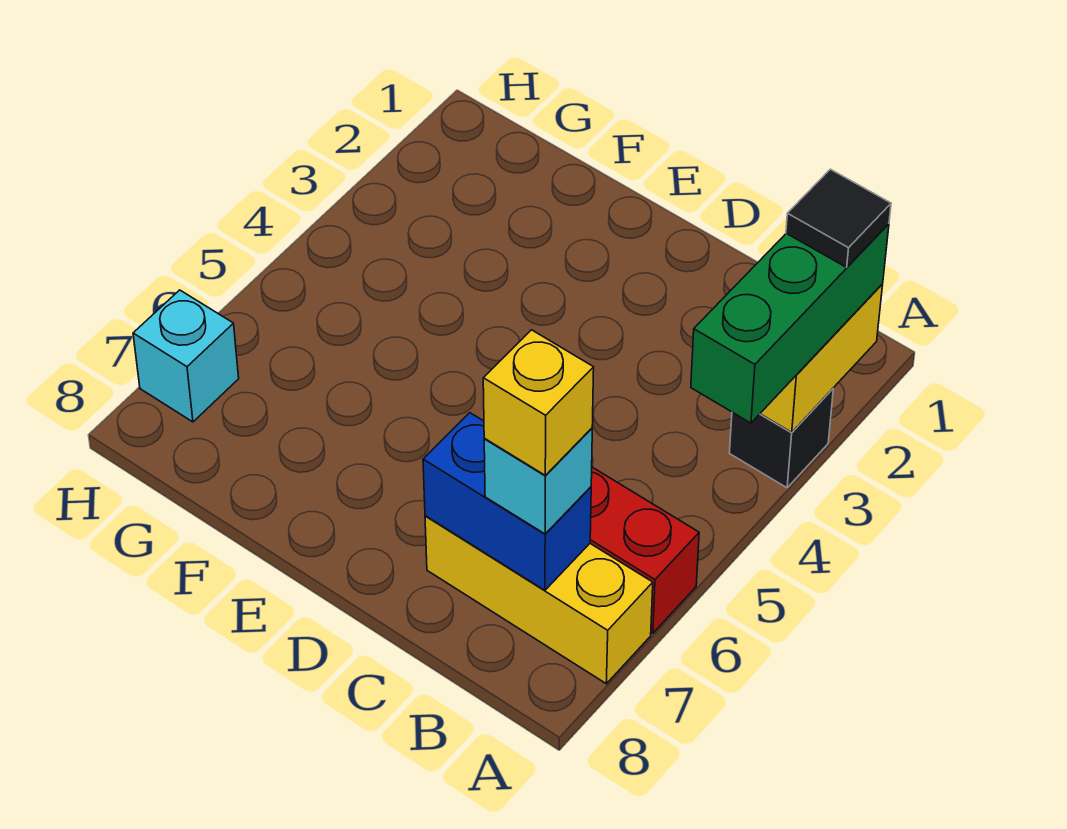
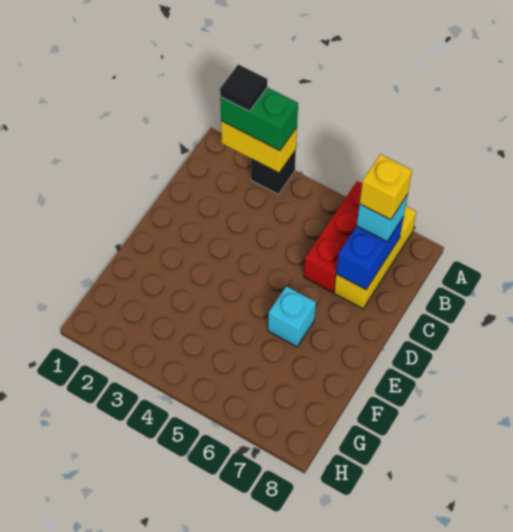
green brick A2:A4 level 3 -> green brick A2:A3 level 3
cyan brick H7 level 1 -> cyan brick E6 level 1

